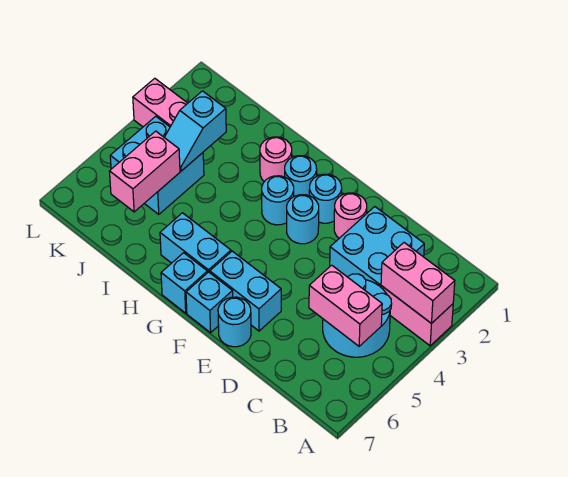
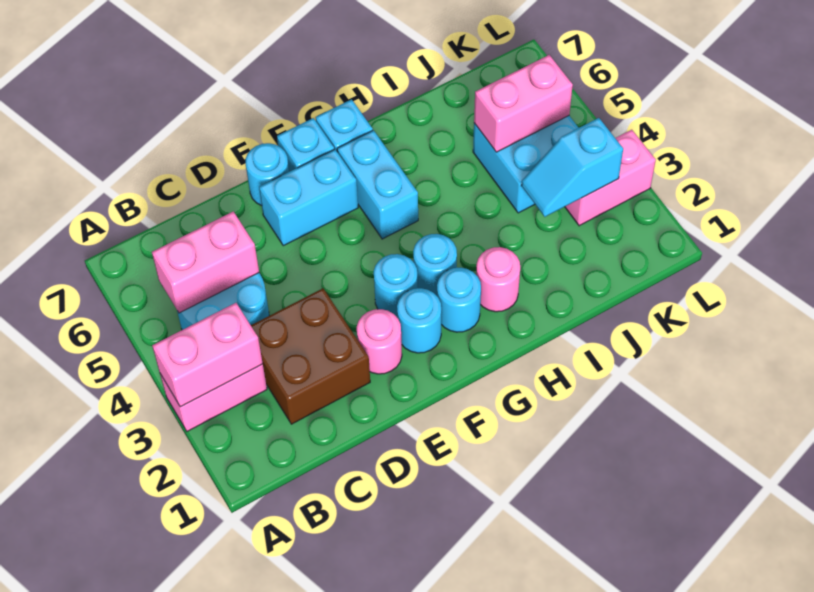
cyan brick C2:D3 level 1 -> brown brick C2:D3 level 1
cyan brick G6:H6 level 1 -> cyan brick G5:G6 level 1
cyan slope J3:J4 level 2 top 3 -> cyan slope J3:K3 level 2 top K
pink brick J5:J6 level 2 -> pink brick J5:K5 level 2

